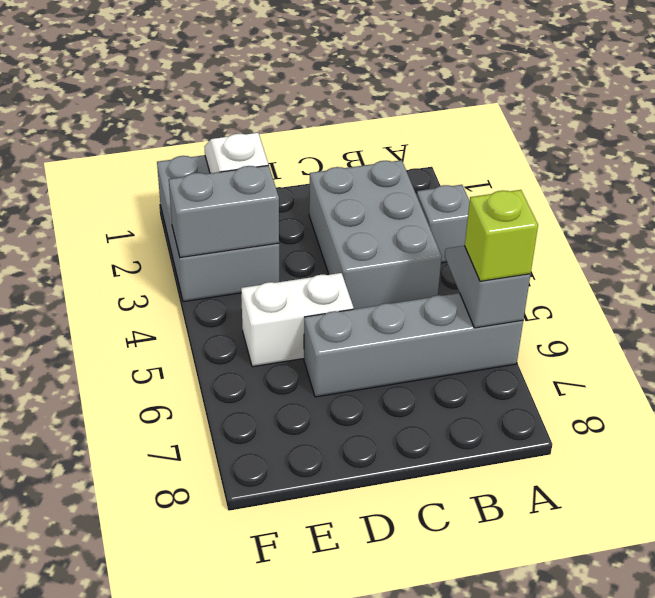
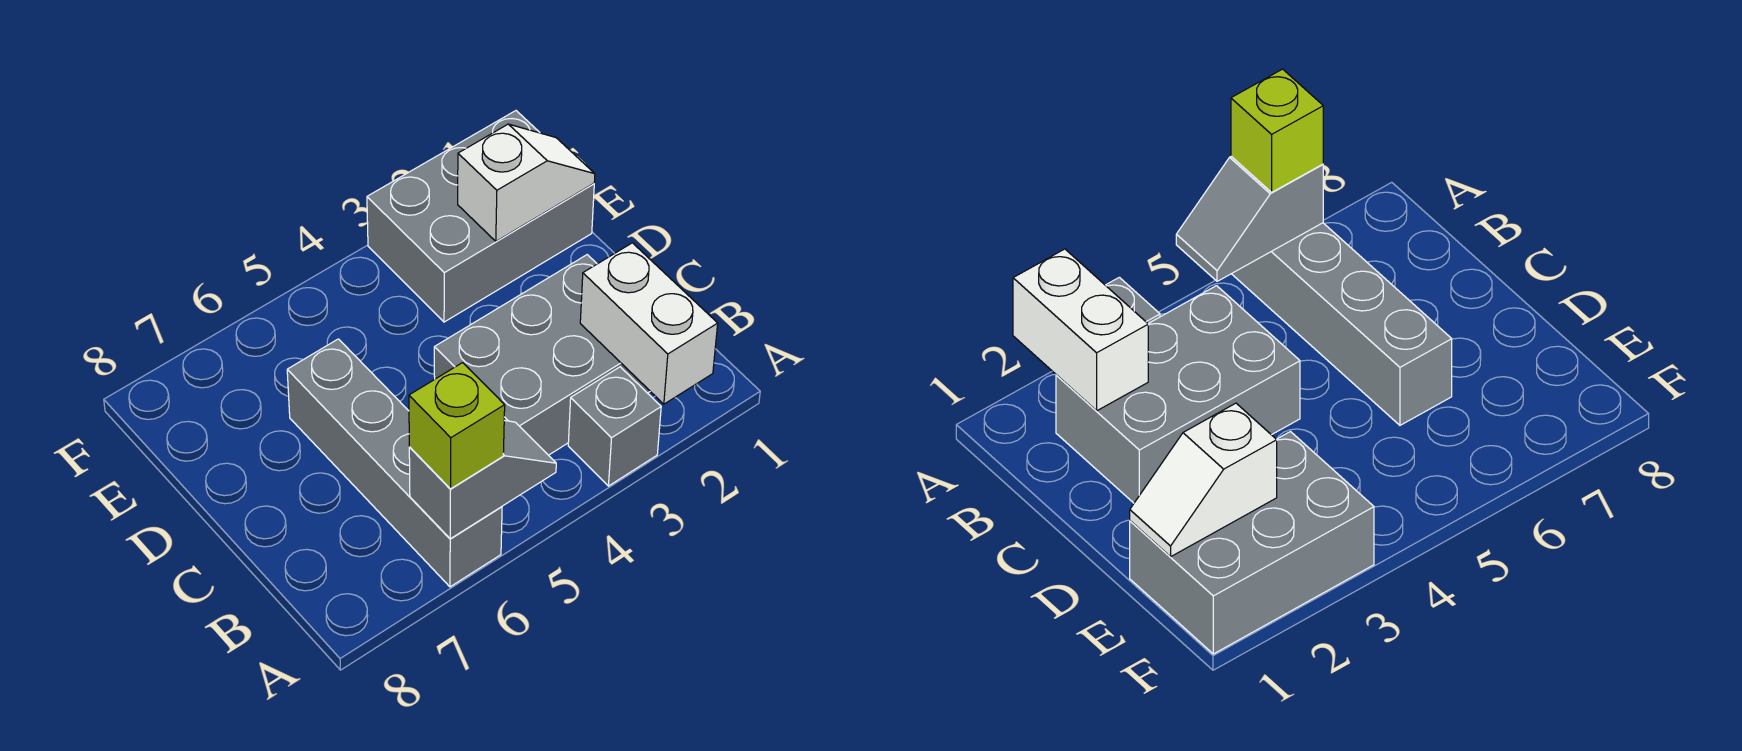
white brick D5:E5 level 1 -> white brick A2:B2 level 2
grey brick E3:F3 level 2 -> none

